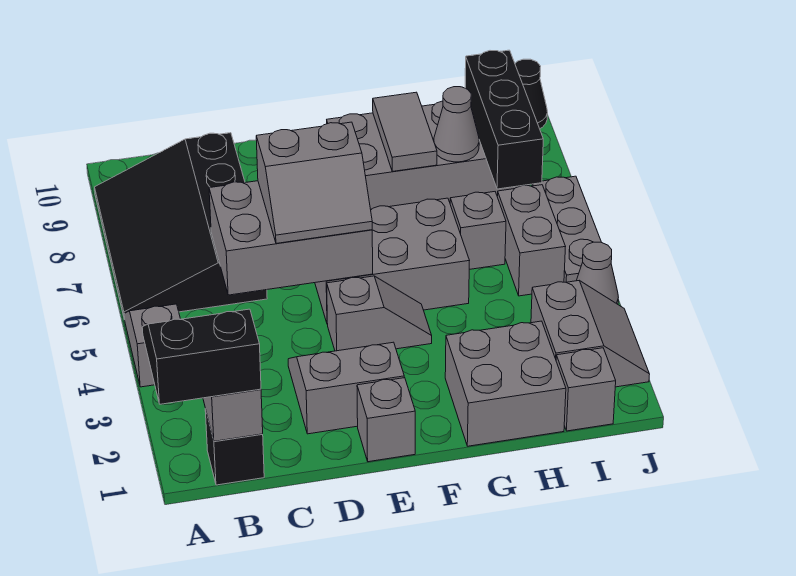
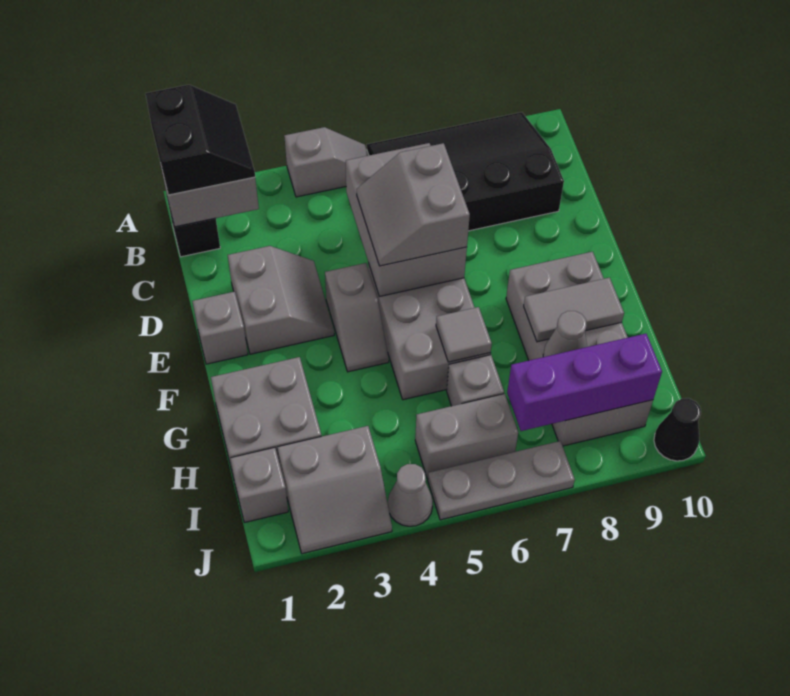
none -> grey tile G6 level 2
black brick I7:I9 level 2 -> purple brick I7:I9 level 2

